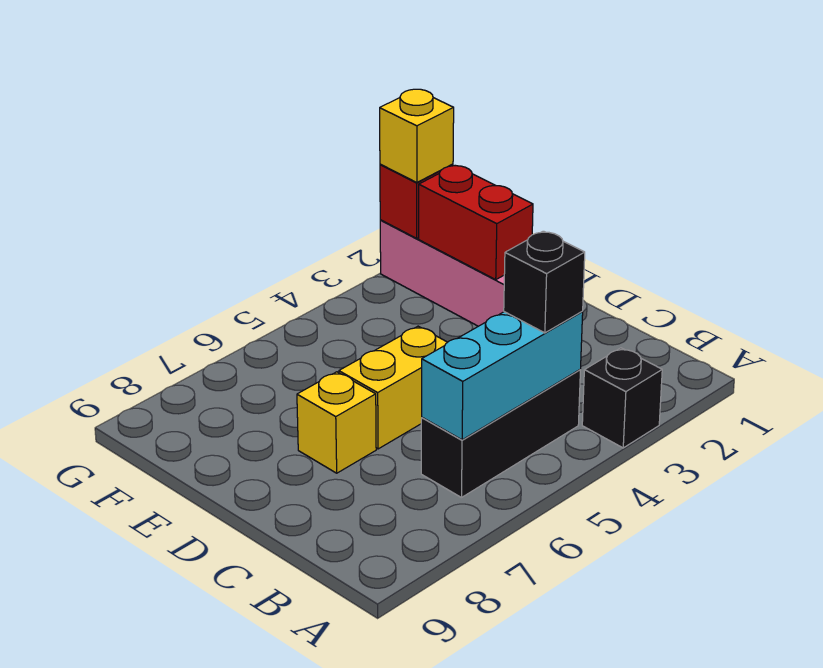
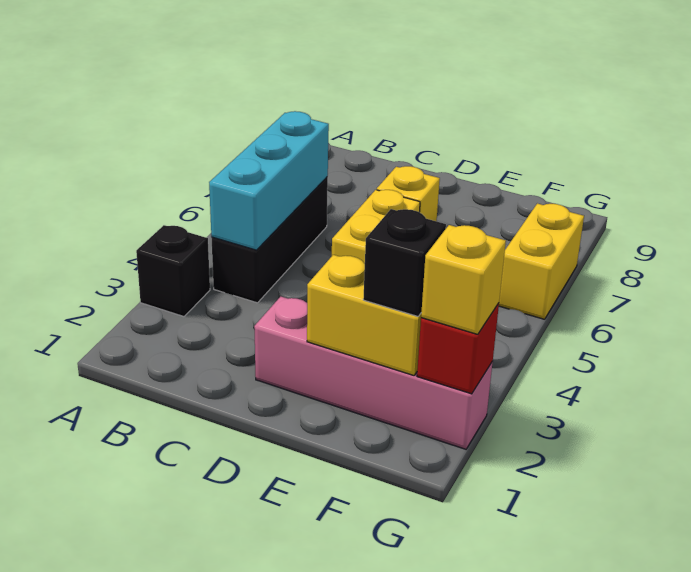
black brick B4 level 3 -> black brick F2 level 3
red brick E2:F2 level 2 -> yellow brick E2:F2 level 2
none -> yellow brick G6:G7 level 1

